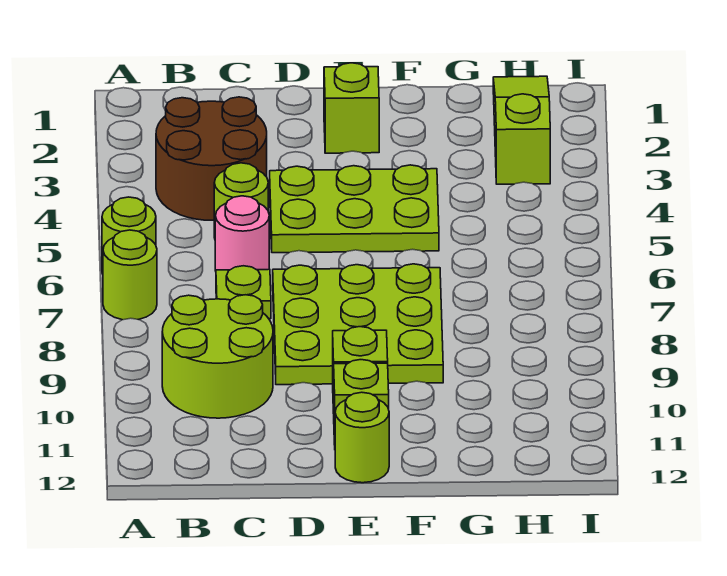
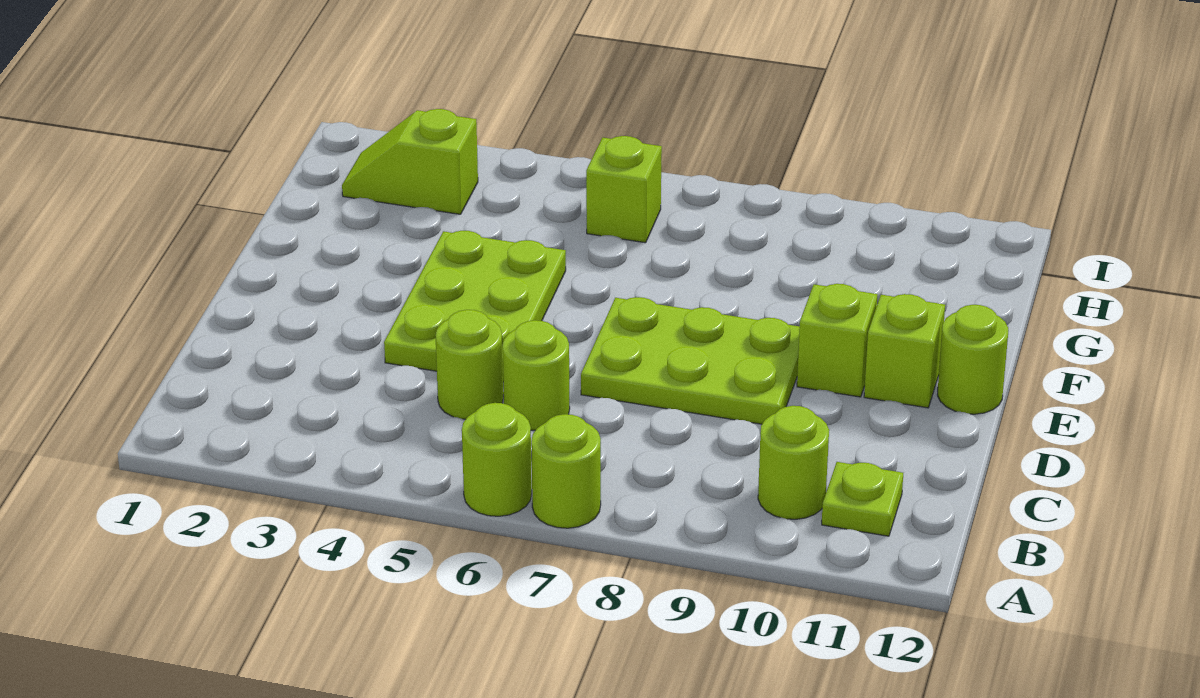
brown round brick B3:C4 level 1 -> none
lime round brick B9:C10 level 1 -> lime round brick B10 level 1
pink round brick C6 level 1 -> lime round brick C6 level 1
lime plate C7 level 1 -> lime plate B11 level 1
lime plate D7:F9 level 1 -> lime plate D7:E9 level 1
lime brick E2 level 1 -> lime brick H6 level 1
lime slope H1:H3 level 1 top 3 -> lime slope H2:H3 level 1 top 3

